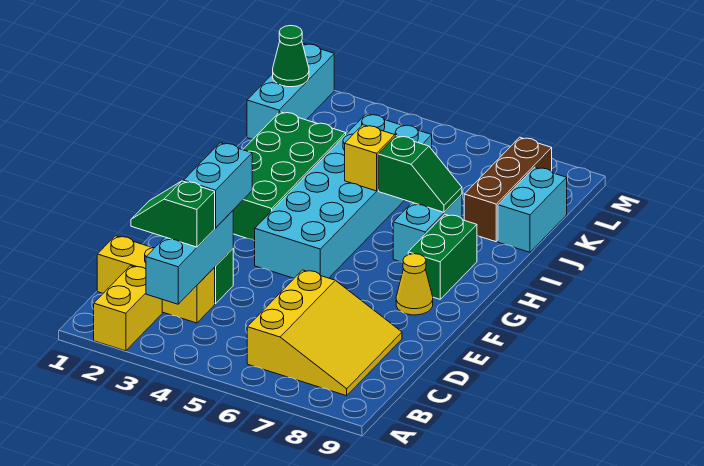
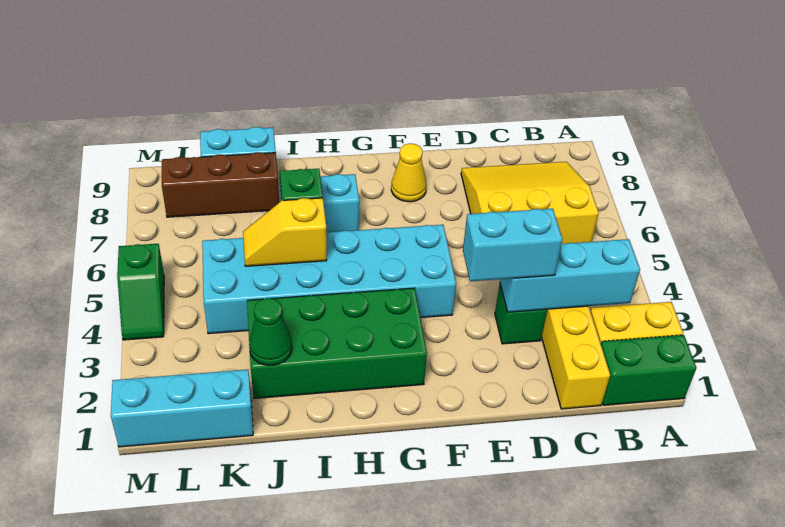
green slope C2:C3 level 3 top 3 -> green slope M4:M5 level 1 top 5
green brick G8:H8 level 1 -> green brick A1:B1 level 1
green cone L1 level 2 -> green cone J2 level 2

